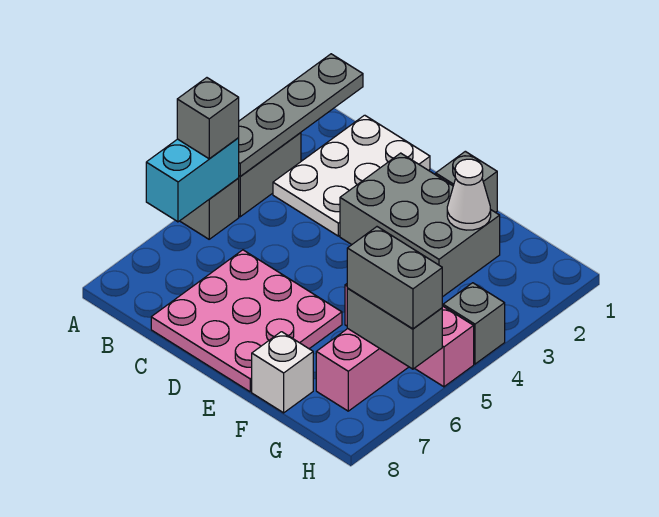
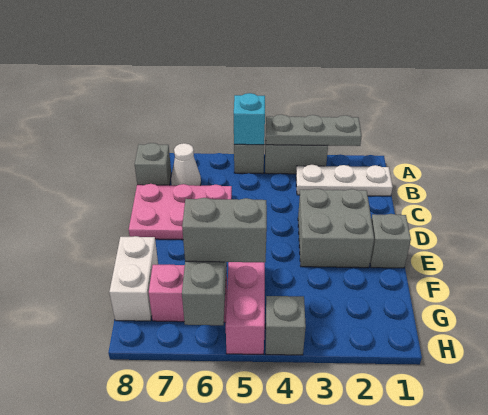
grey plate A1:A4 level 2 -> grey plate A2:A4 level 2
cyan brick A5:A6 level 2 -> cyan brick A5 level 2
grey brick A5 level 3 -> grey brick B8 level 1
white plate B1:C3 level 1 -> white plate B1:B3 level 1
pink plate C6:E8 level 1 -> pink plate C6:D8 level 1
grey brick D2:F3 level 1 -> grey brick D2:E3 level 1
white cone F2 level 2 -> white cone B7 level 1
white brick F8 level 1 -> white brick F8:G8 level 1
grey brick G6:H6 level 3 -> grey brick G5:G6 level 3

